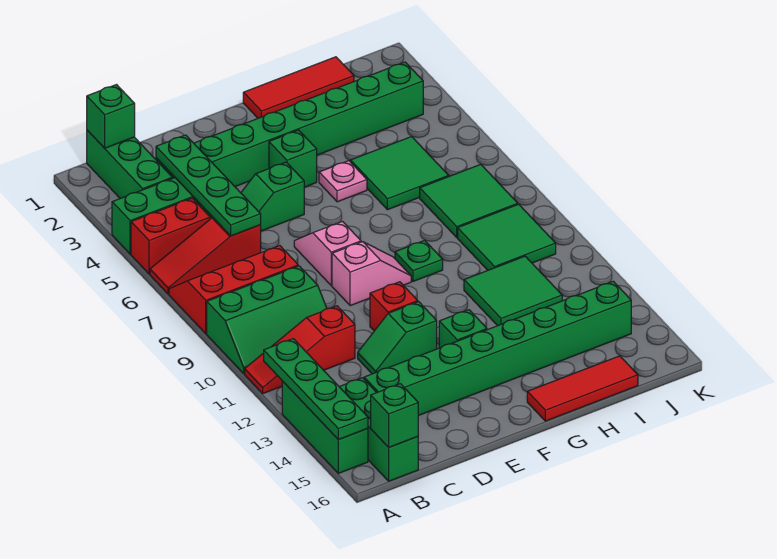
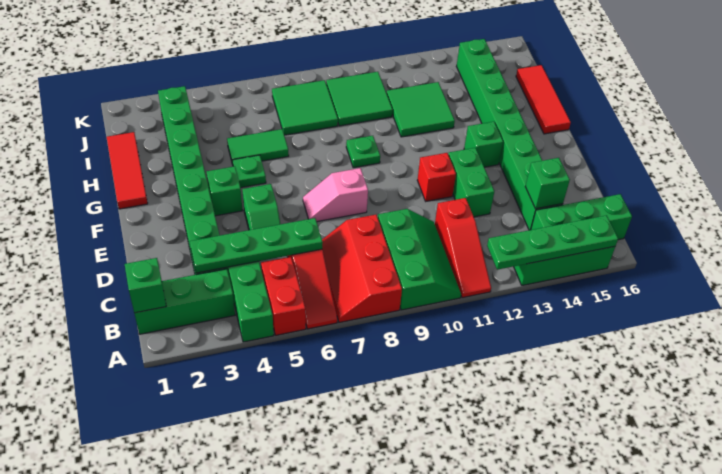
green brick B16 level 2 -> green brick C14 level 2
green slope D12:E12 level 1 top E -> green brick D12:E12 level 1
pink slope E9:F9 level 1 top E -> none
pink plate G5 level 1 -> green plate G5 level 1
green tile H5:I6 level 1 -> green tile H5:H6 level 1

